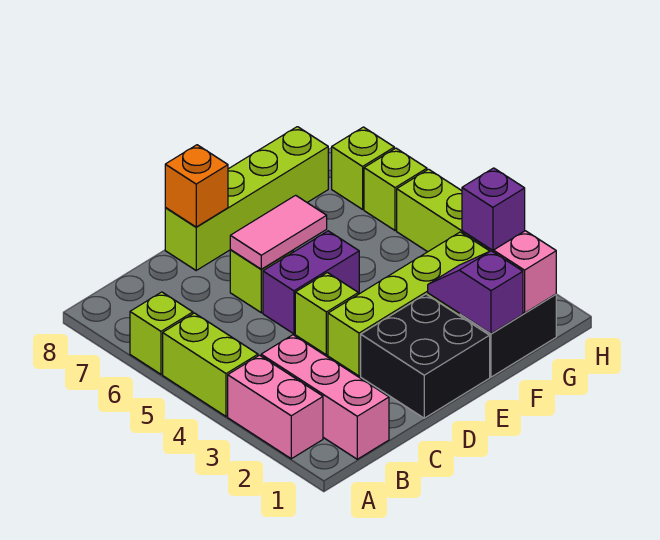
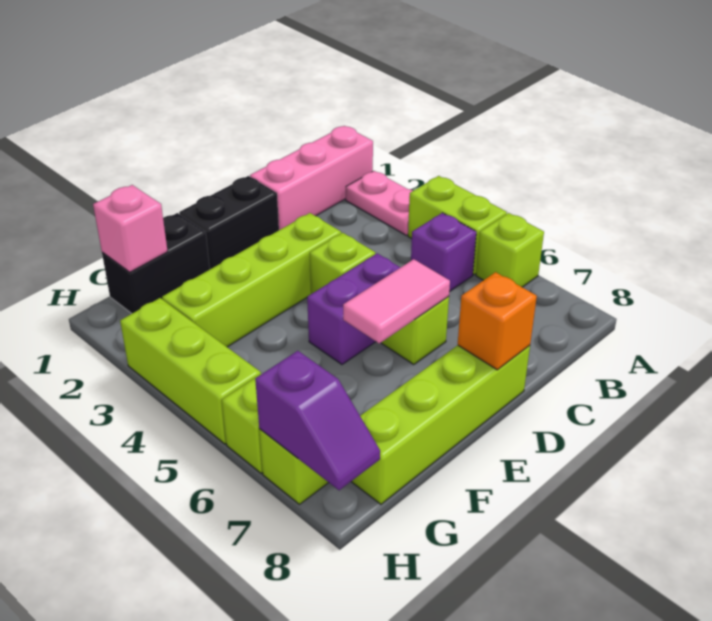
pink brick A2:A3 level 1 -> pink plate A2:A3 level 1
pink brick B1:B3 level 1 -> pink brick A1:C1 level 1
black brick D1:E2 level 1 -> black brick D1:E1 level 1
purple slope F1:F2 level 2 top 1 -> purple slope H7:H8 level 2 top 7
purple brick H3 level 2 -> purple brick B5 level 1

